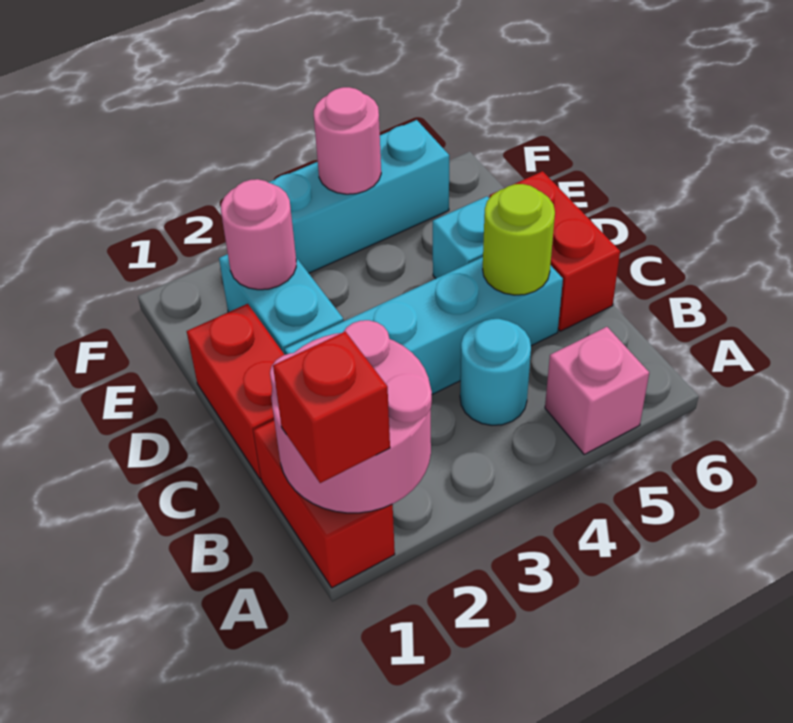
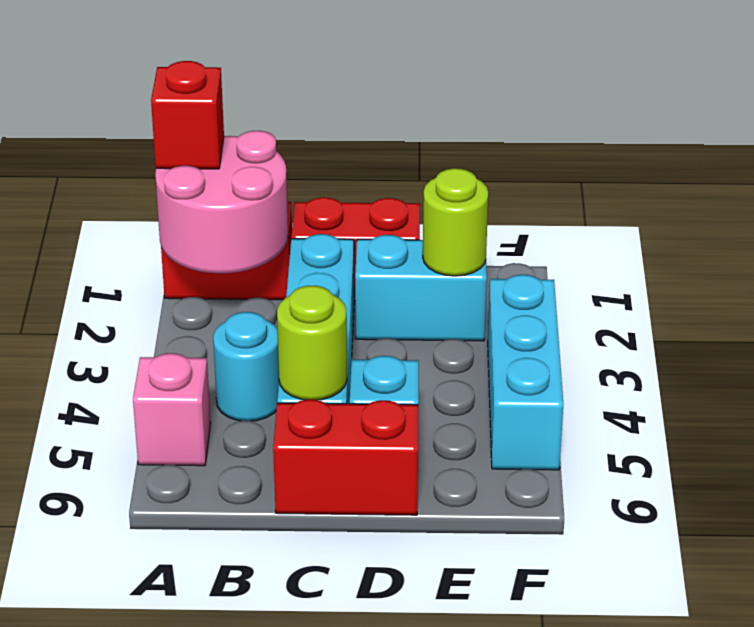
pink round brick E2 level 2 -> lime round brick E2 level 2
pink round brick F4 level 2 -> none

